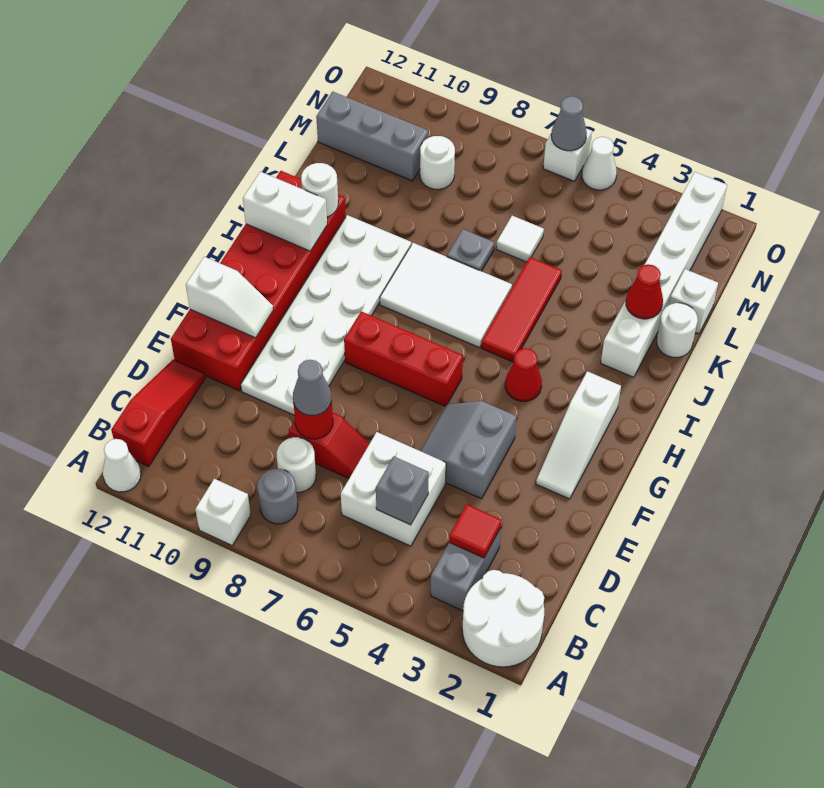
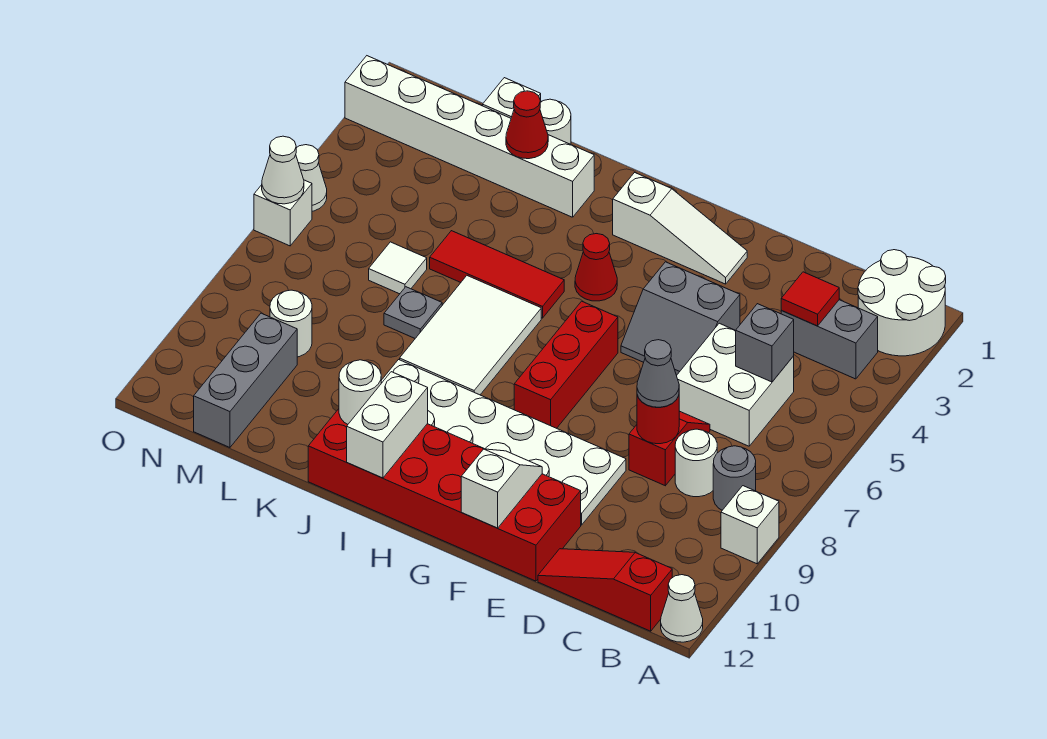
grey cone O6 level 2 -> white cone O6 level 2

